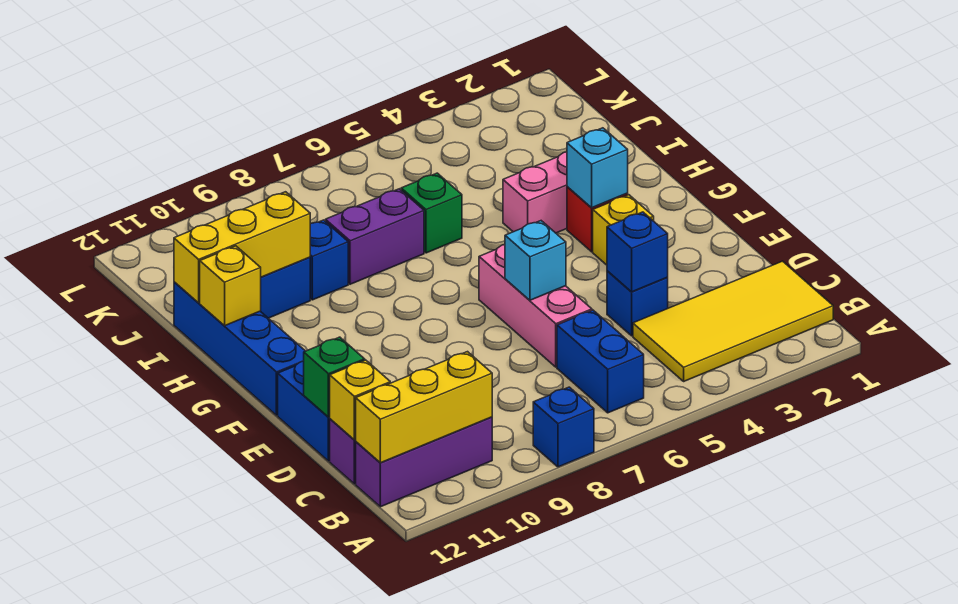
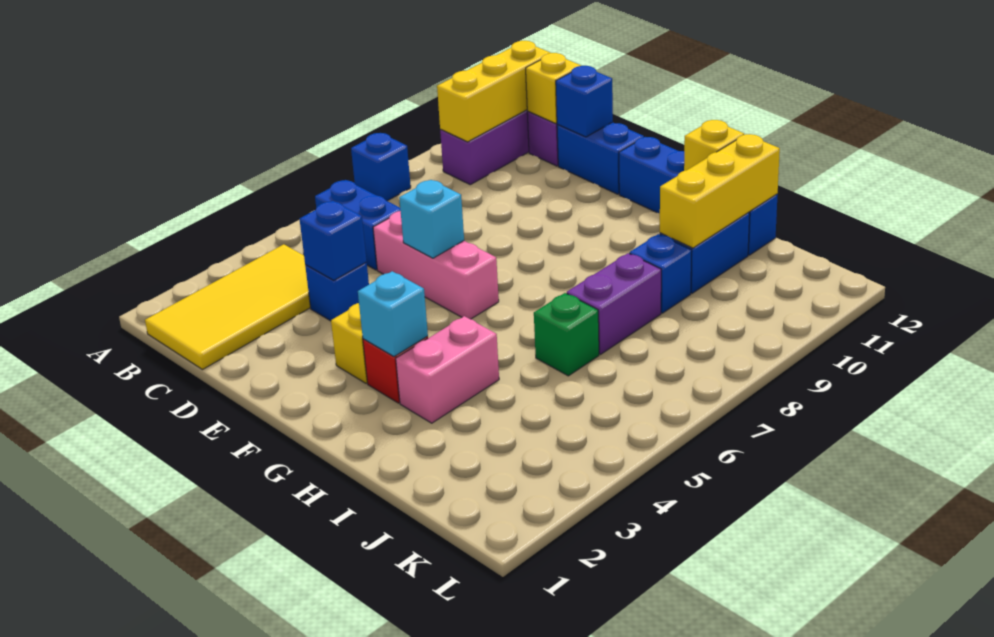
green brick D12 level 2 -> blue brick D12 level 2

